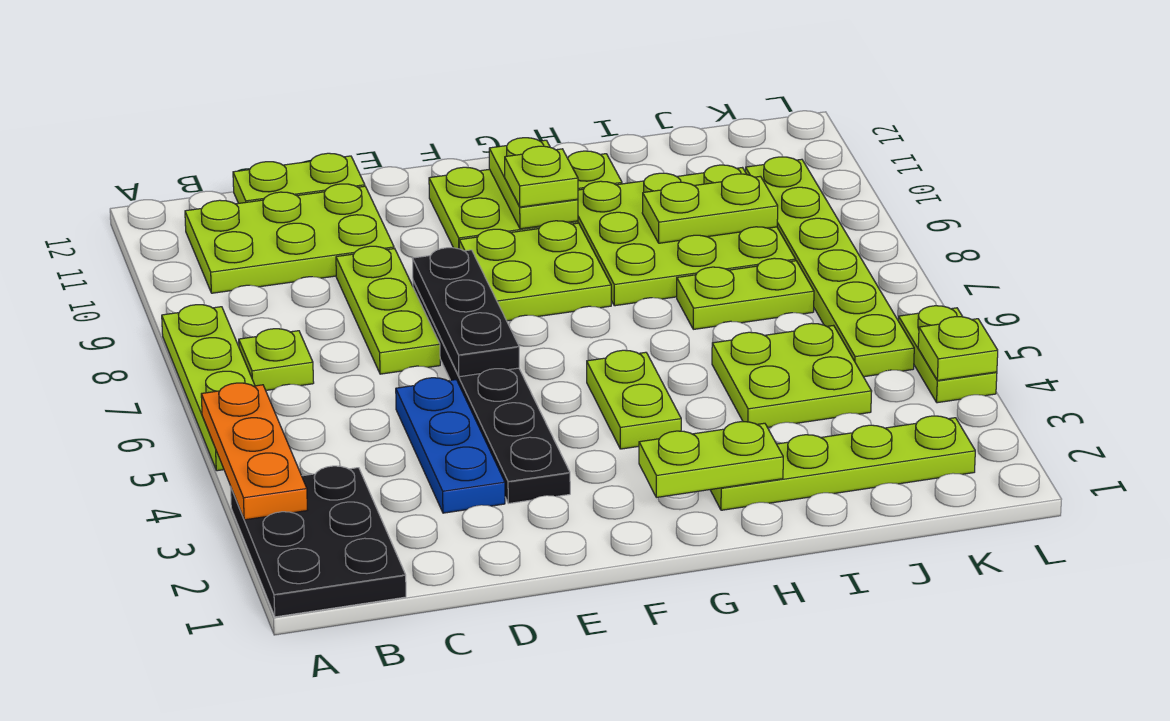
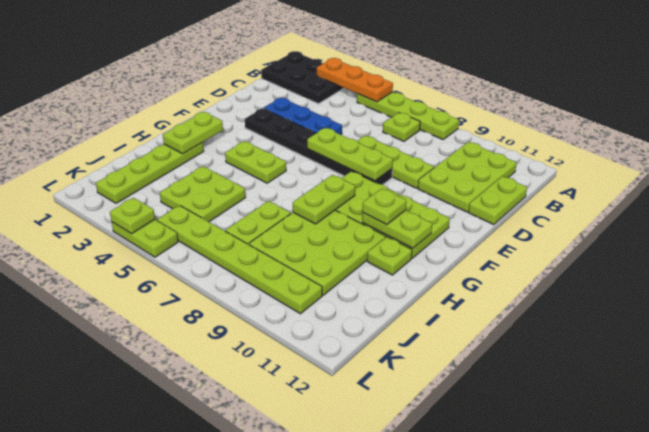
black plate E6:E8 level 2 -> lime plate E6:E8 level 2
lime plate I9:J9 level 2 -> lime plate G8:H8 level 2

